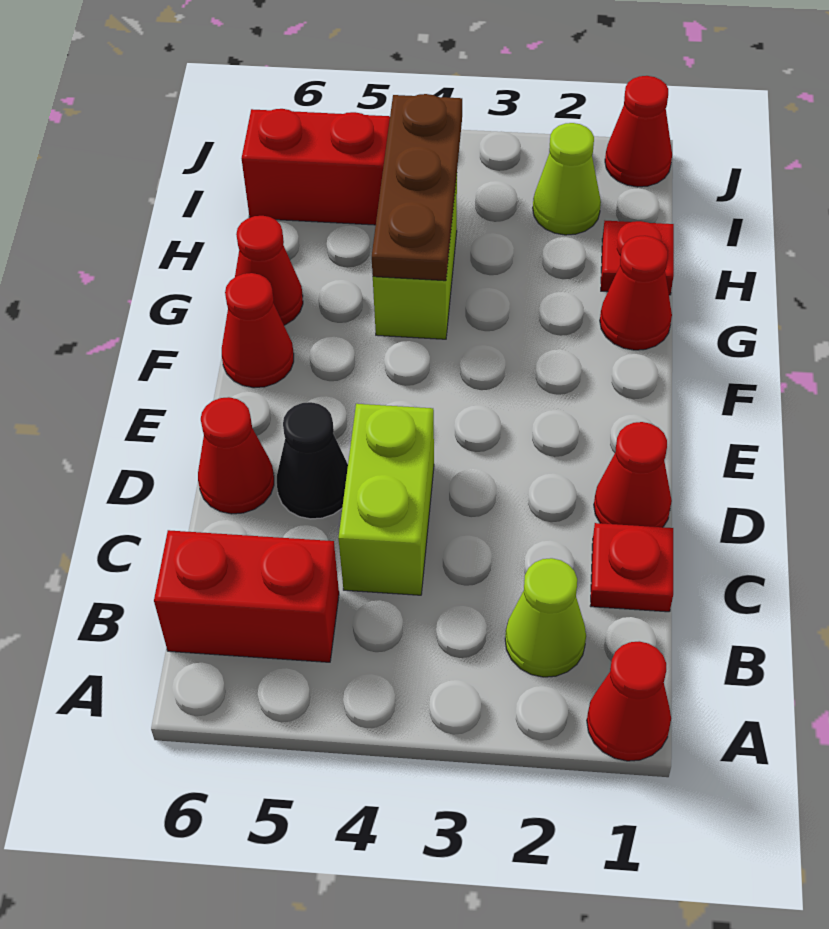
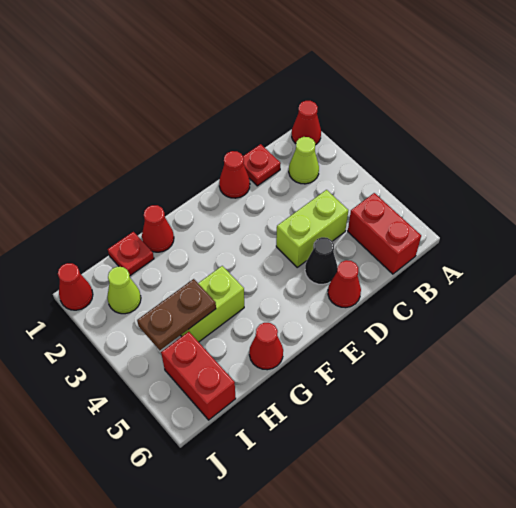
red cone F6 level 1 -> none
brown plate G4:I4 level 2 -> brown plate H4:I4 level 2

